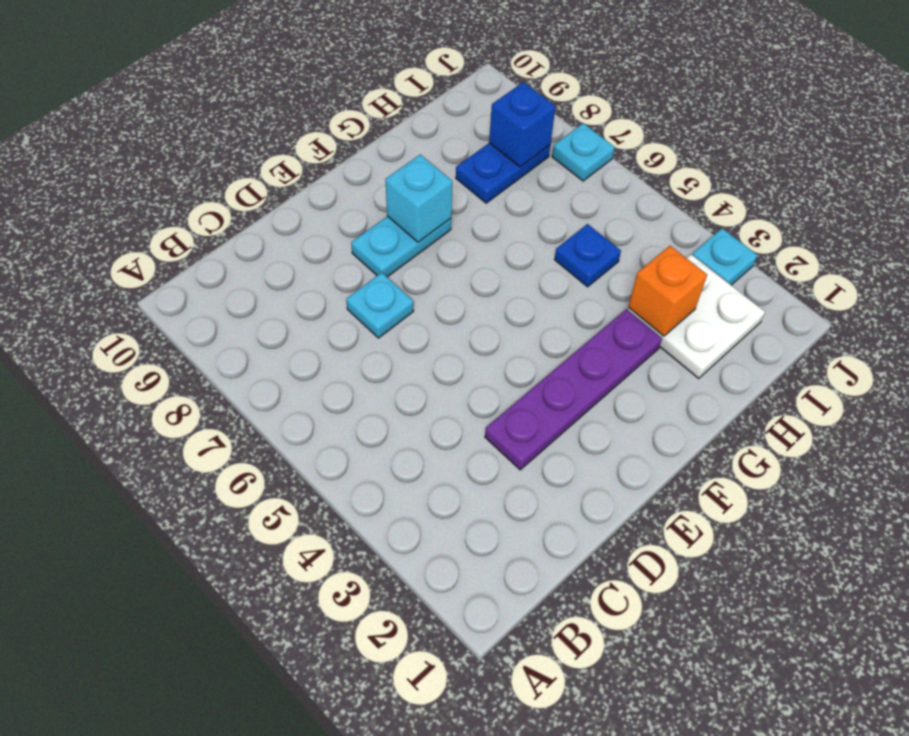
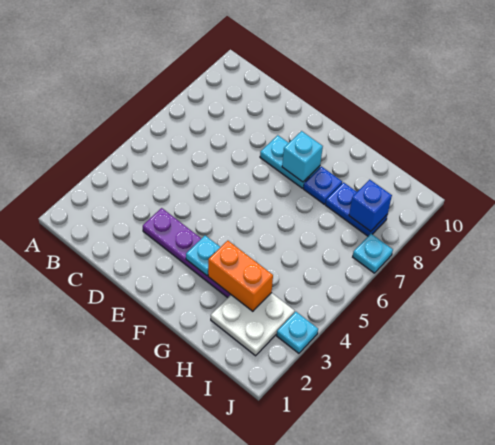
cyan plate D7 level 1 -> cyan plate F3 level 2
orange brick H3 level 2 -> orange brick G3:H3 level 2
blue plate H5 level 1 -> blue plate G8 level 1

